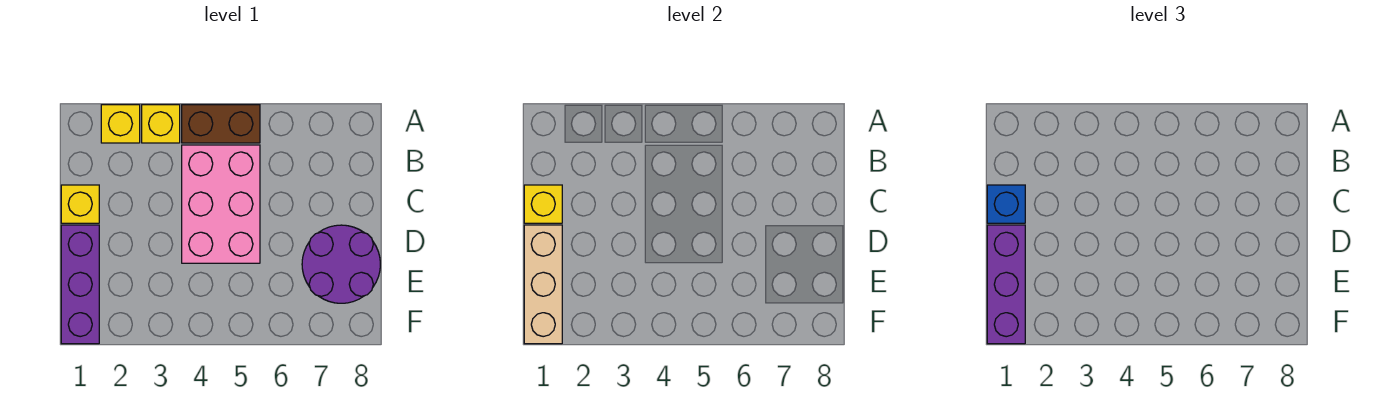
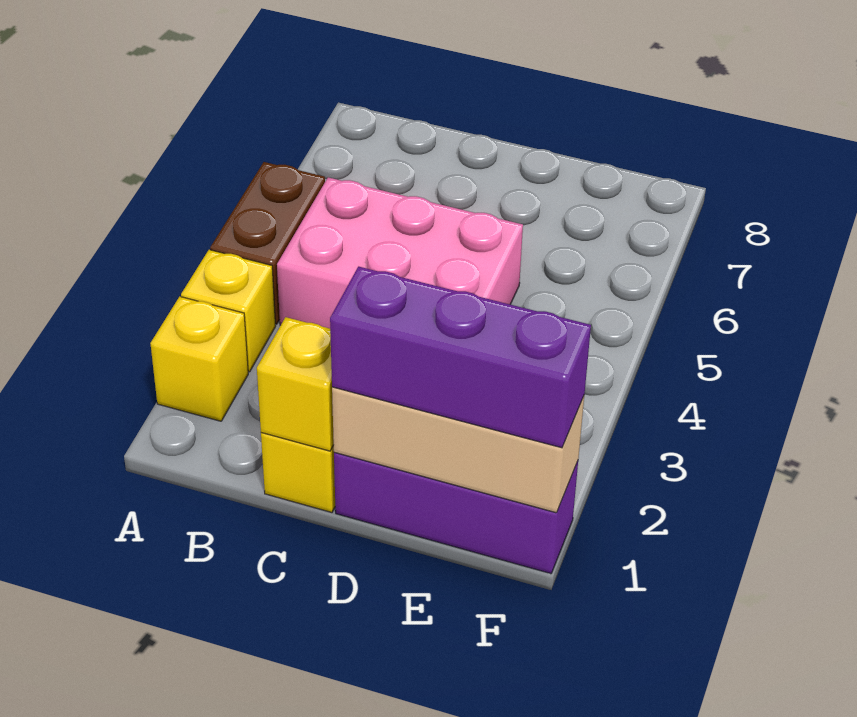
blue brick C1 level 3 -> none
purple round brick D7:E8 level 1 -> none

